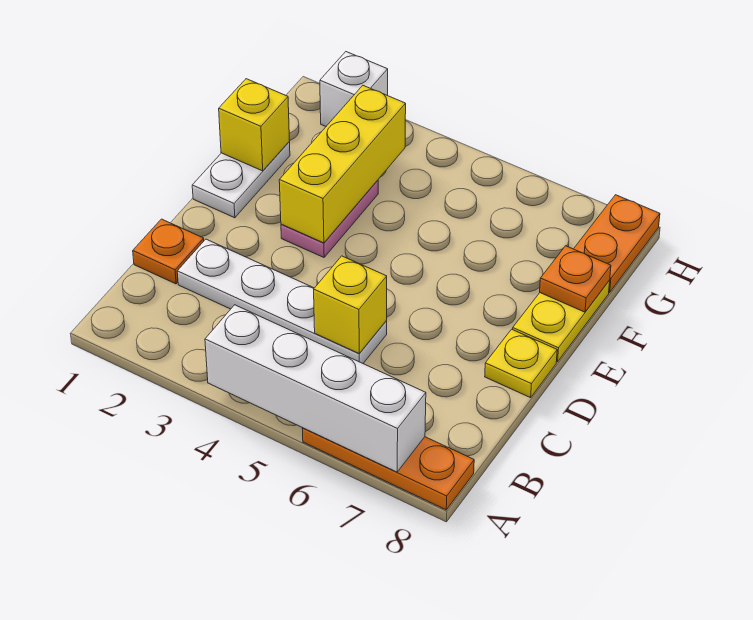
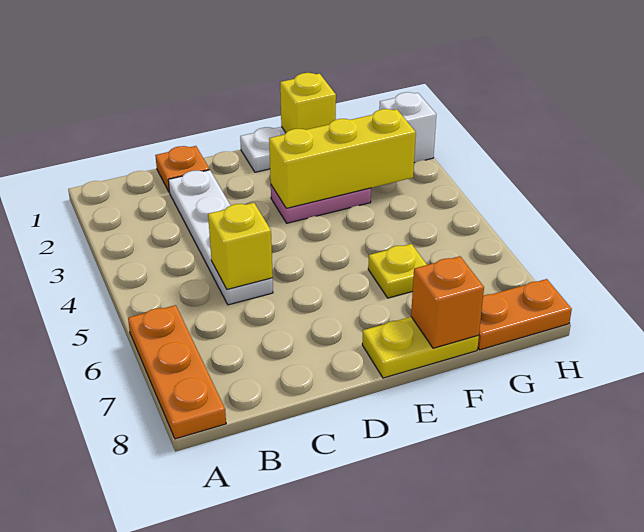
white brick A4:A7 level 2 -> none
yellow plate D8 level 1 -> yellow plate F6 level 1
orange plate F8 level 2 -> orange brick F8 level 2

